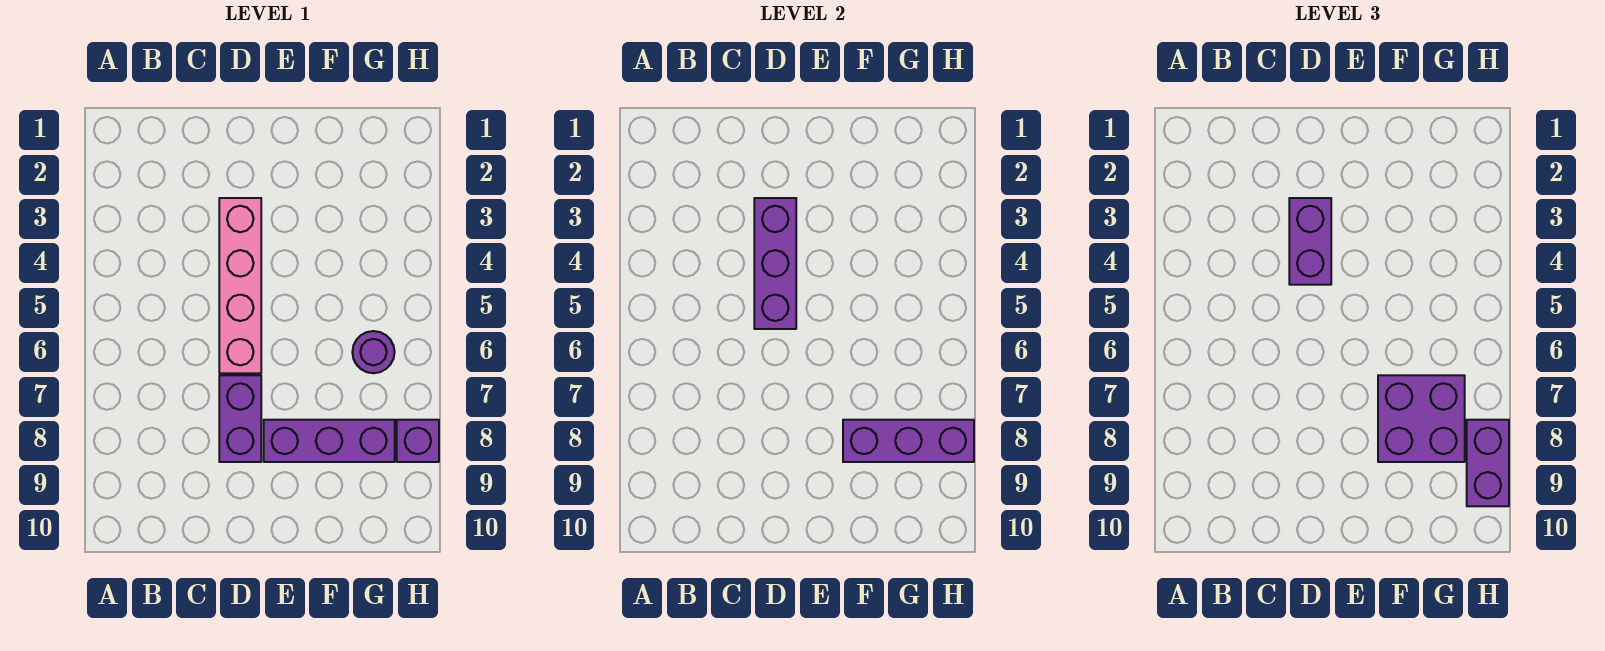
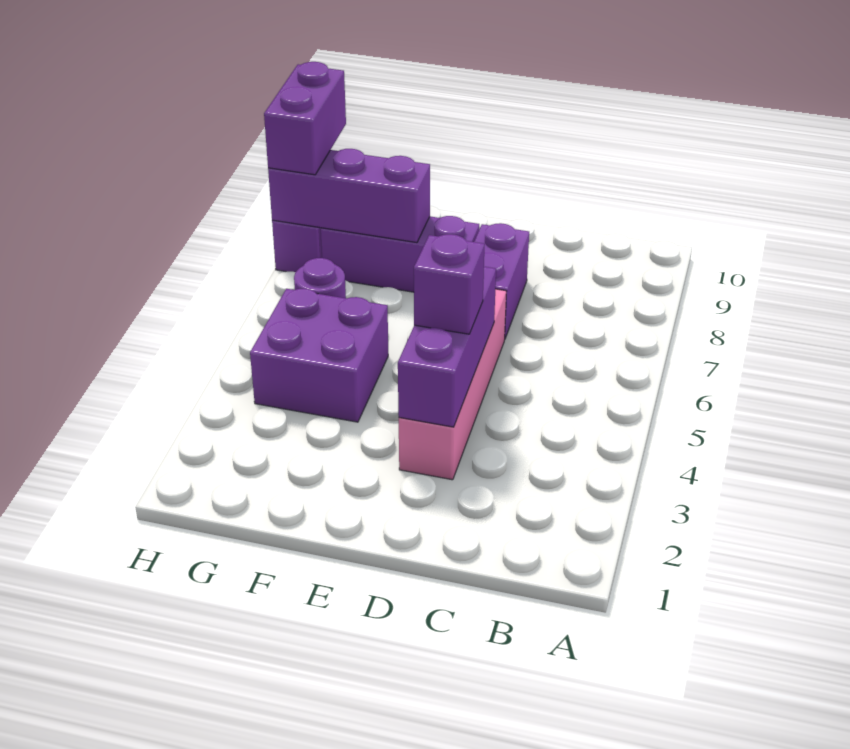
purple brick D3:D4 level 3 -> purple brick D4 level 3
purple brick F7:G8 level 3 -> purple brick F4:G5 level 1

